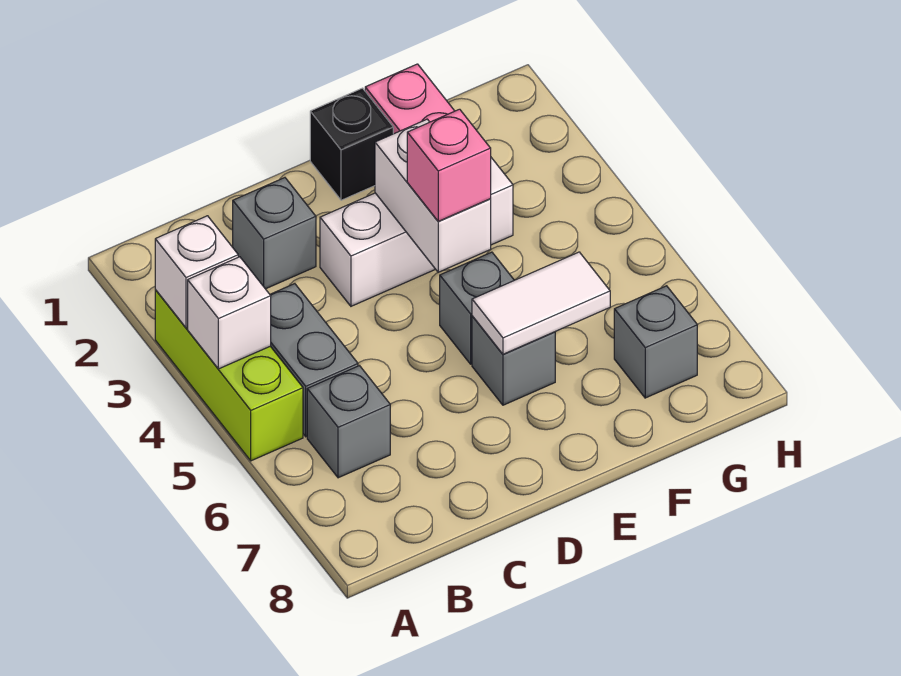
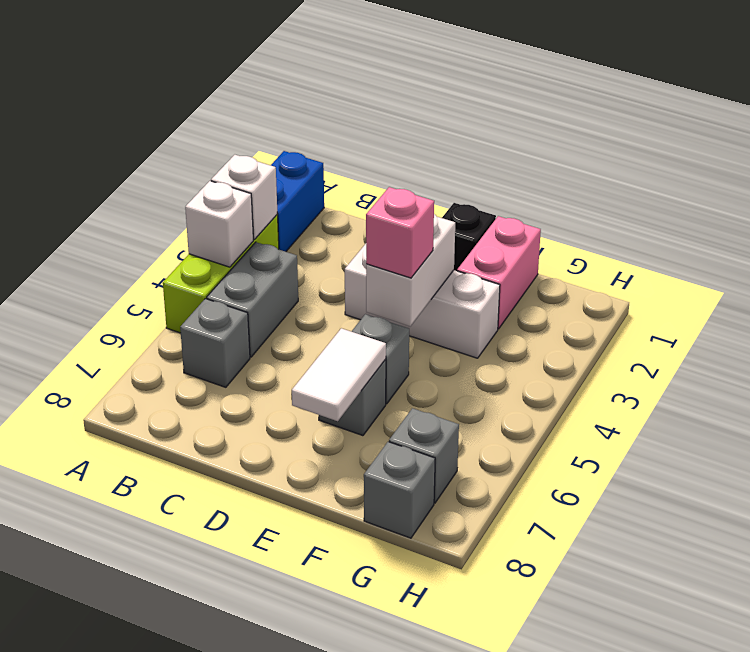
none -> blue brick A1:A2 level 1
grey brick C2 level 1 -> grey brick G8 level 1
white tile E6:F6 level 2 -> white tile E6:E7 level 2

